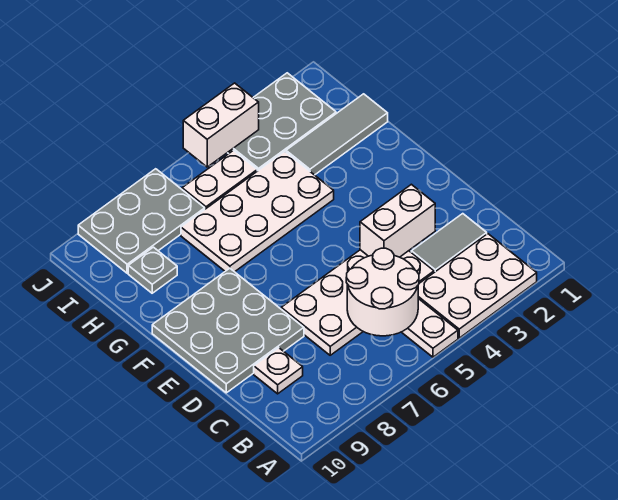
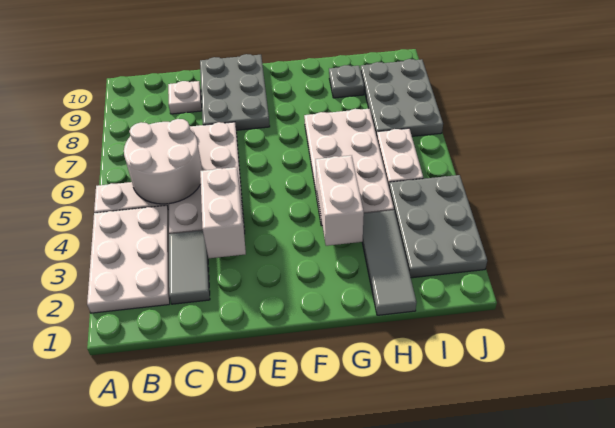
grey plate D8:F10 level 1 -> grey plate D8:E10 level 1
white brick J4:J5 level 2 -> white brick G3:G4 level 2

